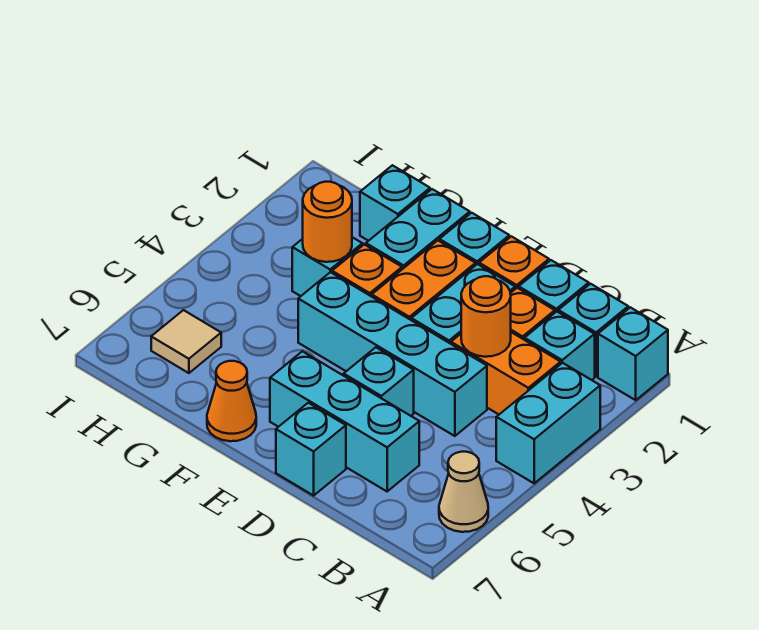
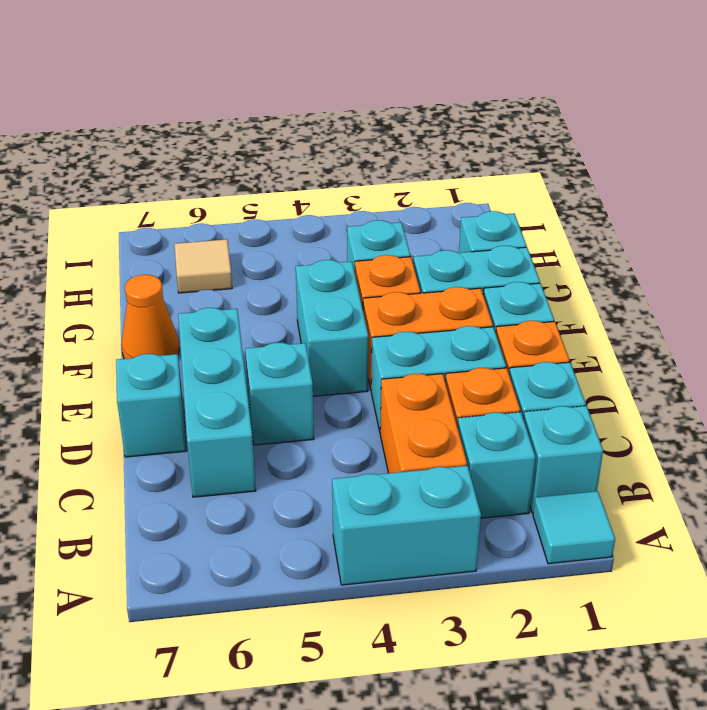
cyan brick A1 level 1 -> cyan tile A1 level 1
tan cone A6 level 1 -> none
orange round brick C3 level 2 -> none
cyan brick C4:F4 level 1 -> cyan brick E4:F4 level 1
orange round brick G3 level 2 -> none

